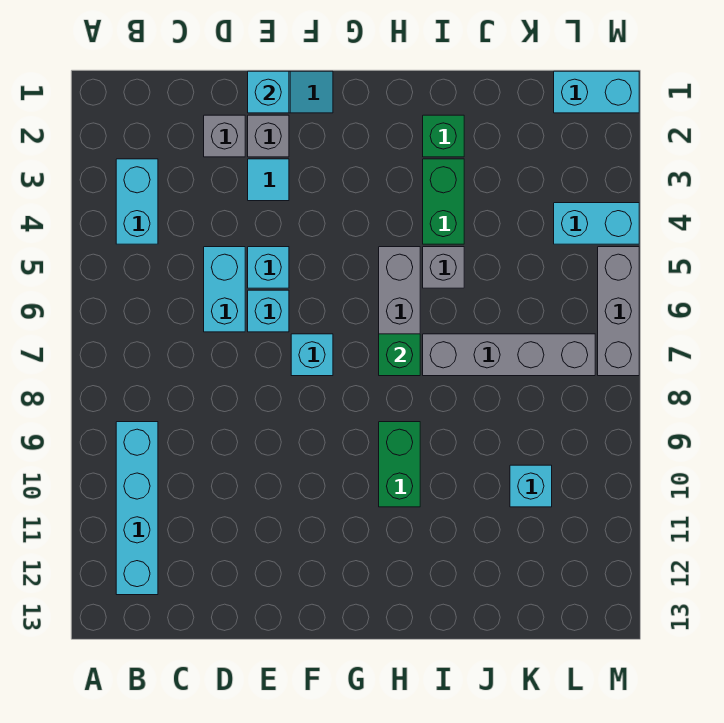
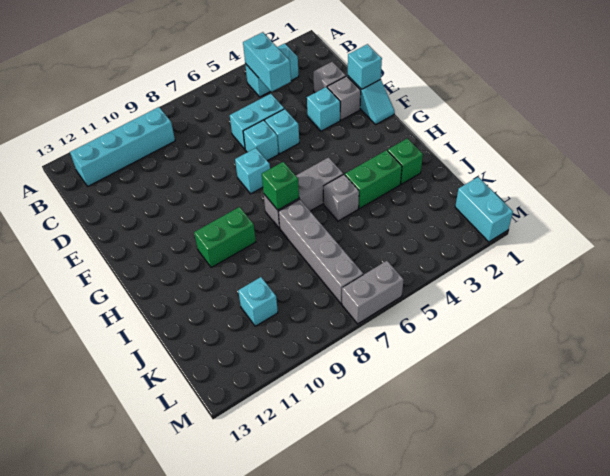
cyan tile E3 level 1 -> cyan brick E3 level 1
cyan brick L4:M4 level 1 -> cyan brick B4:C4 level 2
grey brick M5:M7 level 1 -> grey brick M6:M7 level 1

